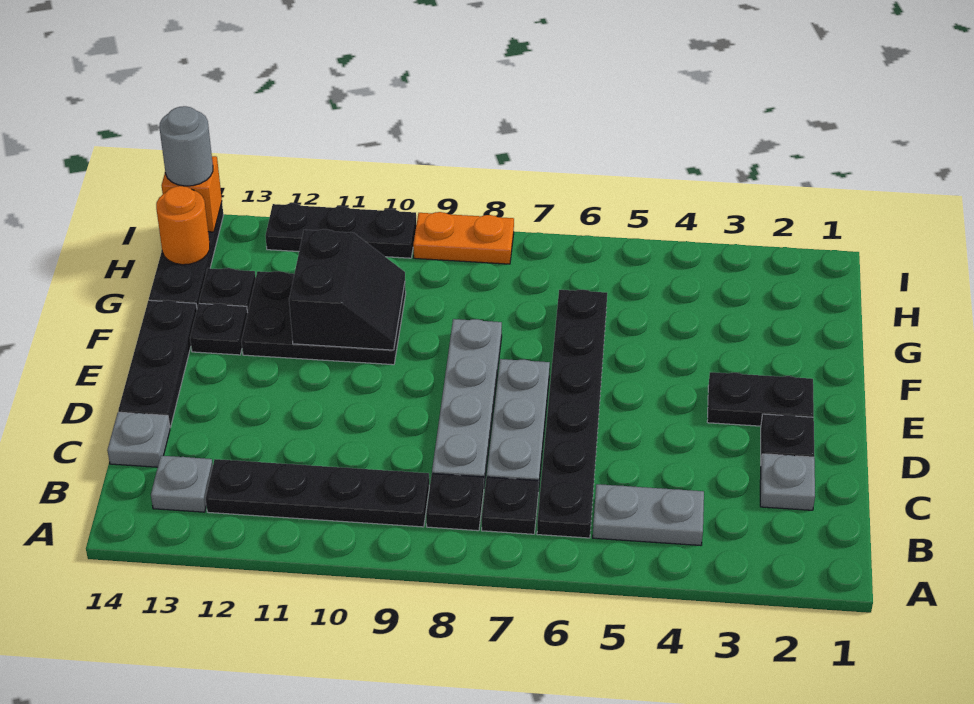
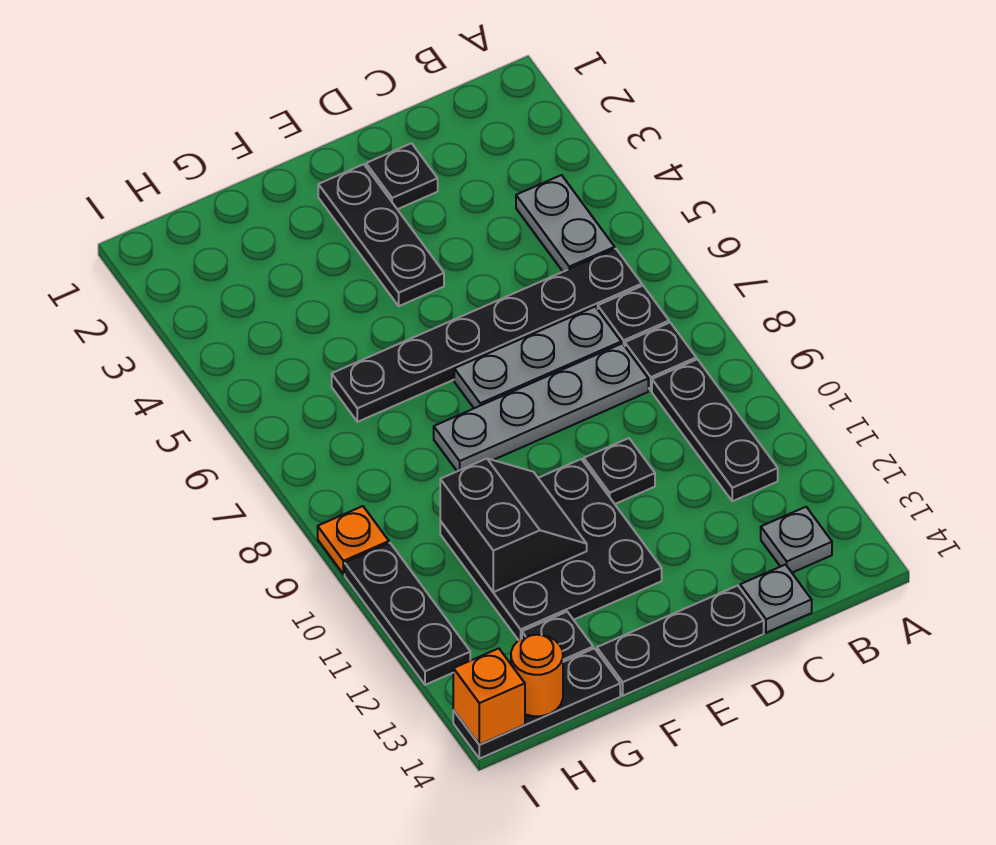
black plate B9:B12 level 1 -> black plate B9:B11 level 1
grey plate C2 level 1 -> none
black plate E2:E3 level 1 -> black plate E2:E4 level 1
black plate F10:G12 level 1 -> black plate E10:G12 level 1
black slope F10:G11 level 2 top 11 -> black slope F10:G11 level 2 top G
black plate F13 level 1 -> black plate D10 level 1
orange plate I8:I9 level 1 -> orange plate I9 level 1
grey round brick I14 level 3 -> none

